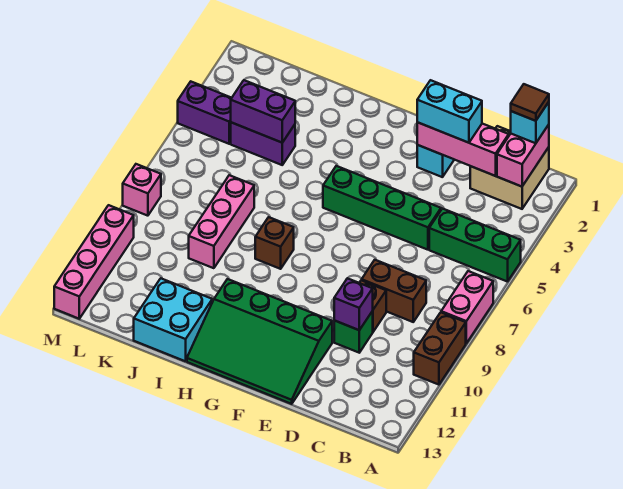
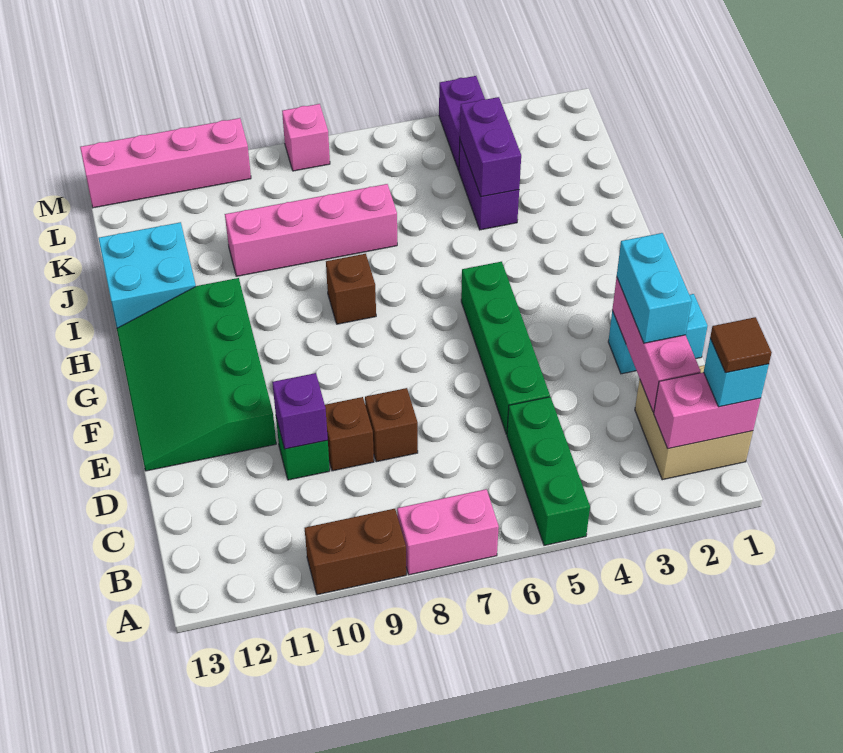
brown brick C8:D8 level 1 -> brown brick D8 level 1
pink brick J7:J9 level 1 -> pink brick J7:J10 level 1

